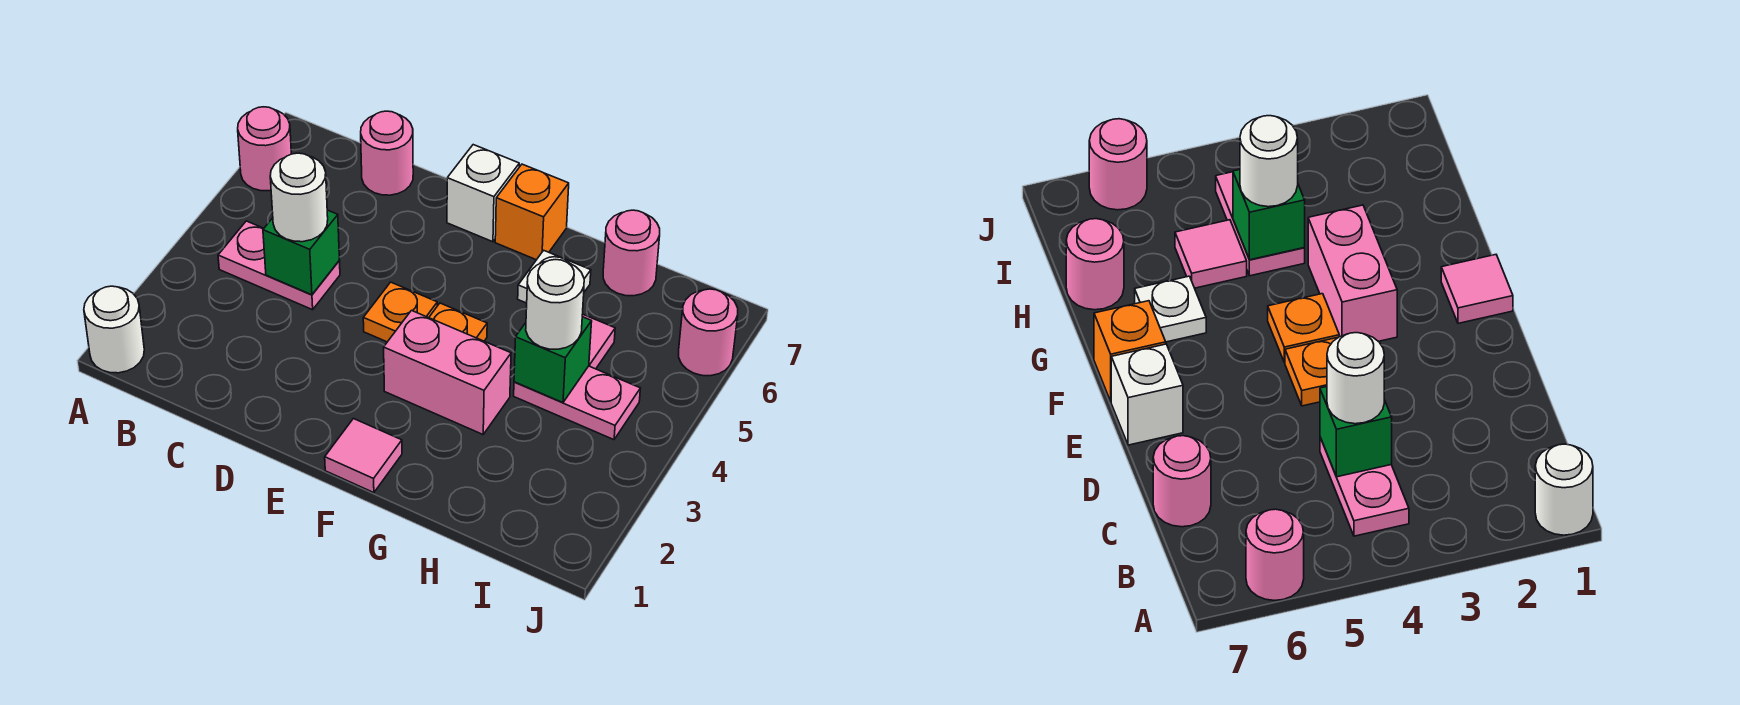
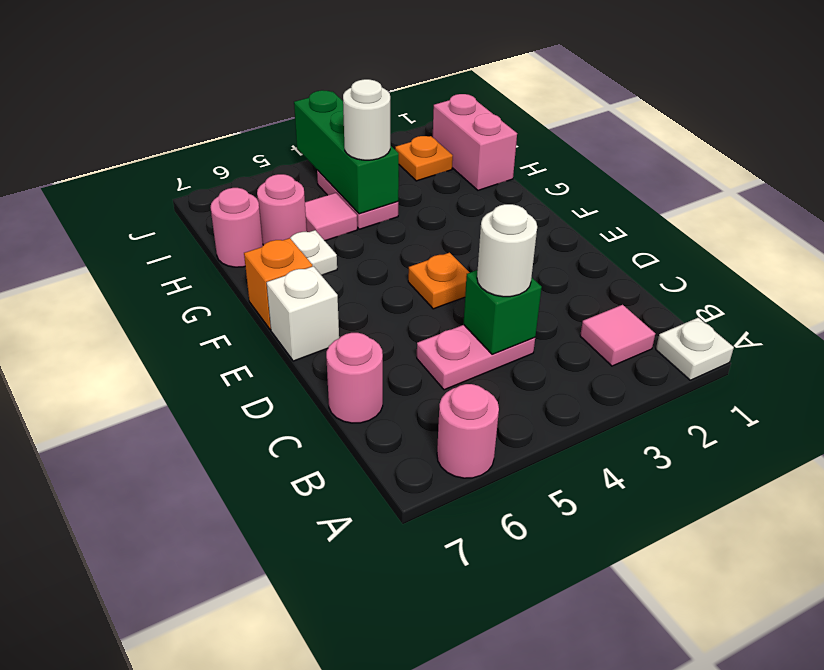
white round brick A1 level 1 -> white plate A1 level 1
pink plate B4:C4 level 1 -> pink plate C4:C5 level 1
pink tile F1 level 1 -> pink tile B2 level 1
pink brick F3:G3 level 1 -> pink brick H1:I1 level 1
orange plate F4 level 1 -> orange plate I2 level 1
green brick H4 level 2 -> green brick H4:J4 level 2
pink round brick J6 level 1 -> pink round brick H6 level 1

